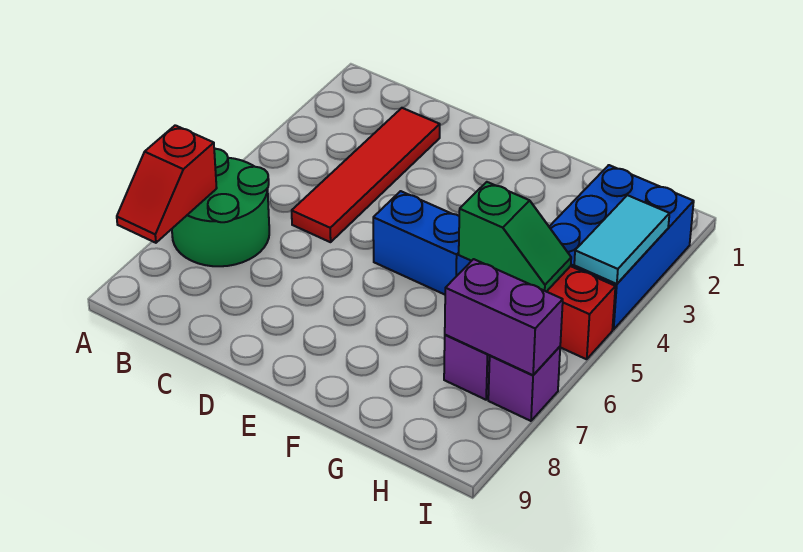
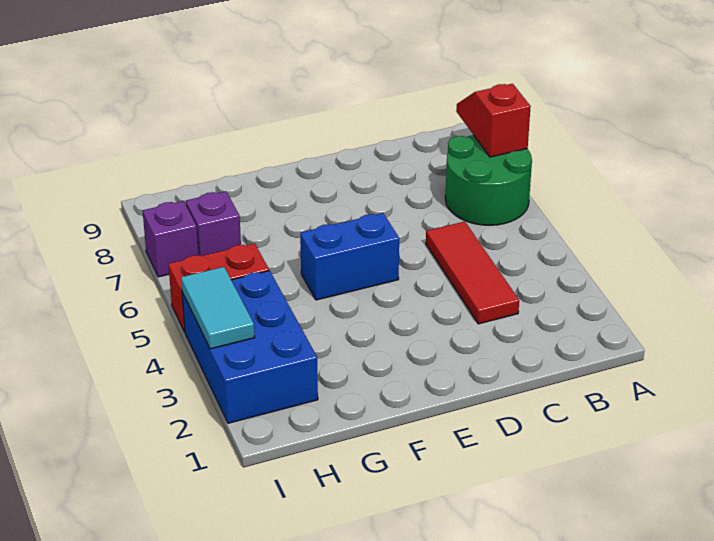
red tile C2:C5 level 1 -> red tile C3:C5 level 1
green slope G5:H5 level 2 top G -> none
purple brick H7:I7 level 2 -> none

